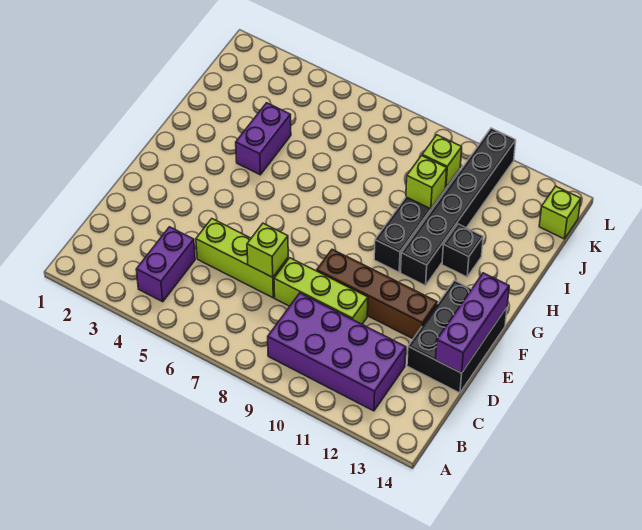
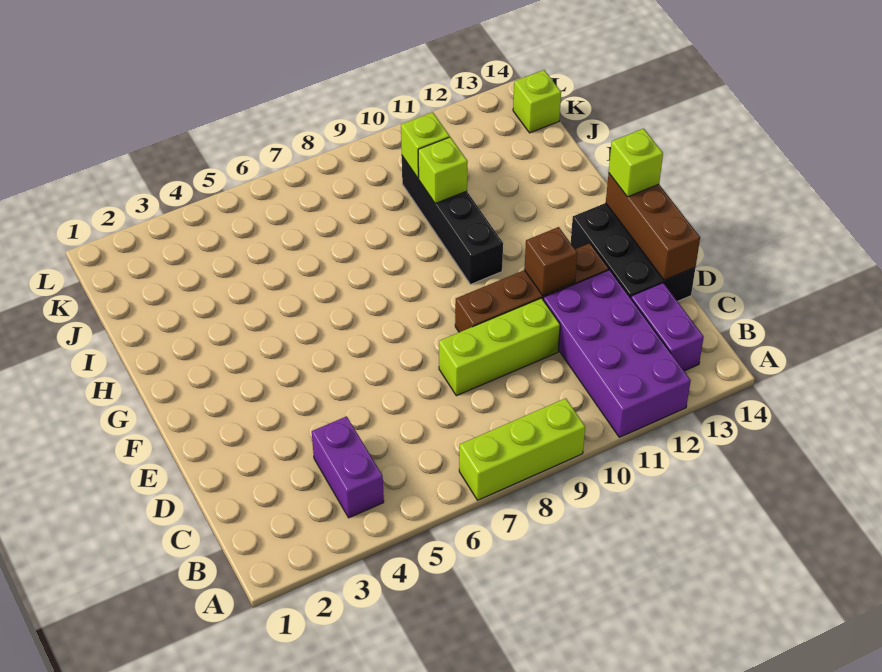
purple brick B9:C12 level 1 -> purple brick A11:D12 level 1
lime brick D5:D7 level 1 -> lime brick A7:A9 level 1
lime brick D7 level 2 -> lime brick F14 level 3
purple brick D14:F14 level 2 -> brown brick D14:F14 level 2
none -> brown brick E11 level 2
black brick G11:L11 level 1 -> none
purple brick H4:I4 level 1 -> purple brick B13:C13 level 1
black brick H12 level 1 -> none

